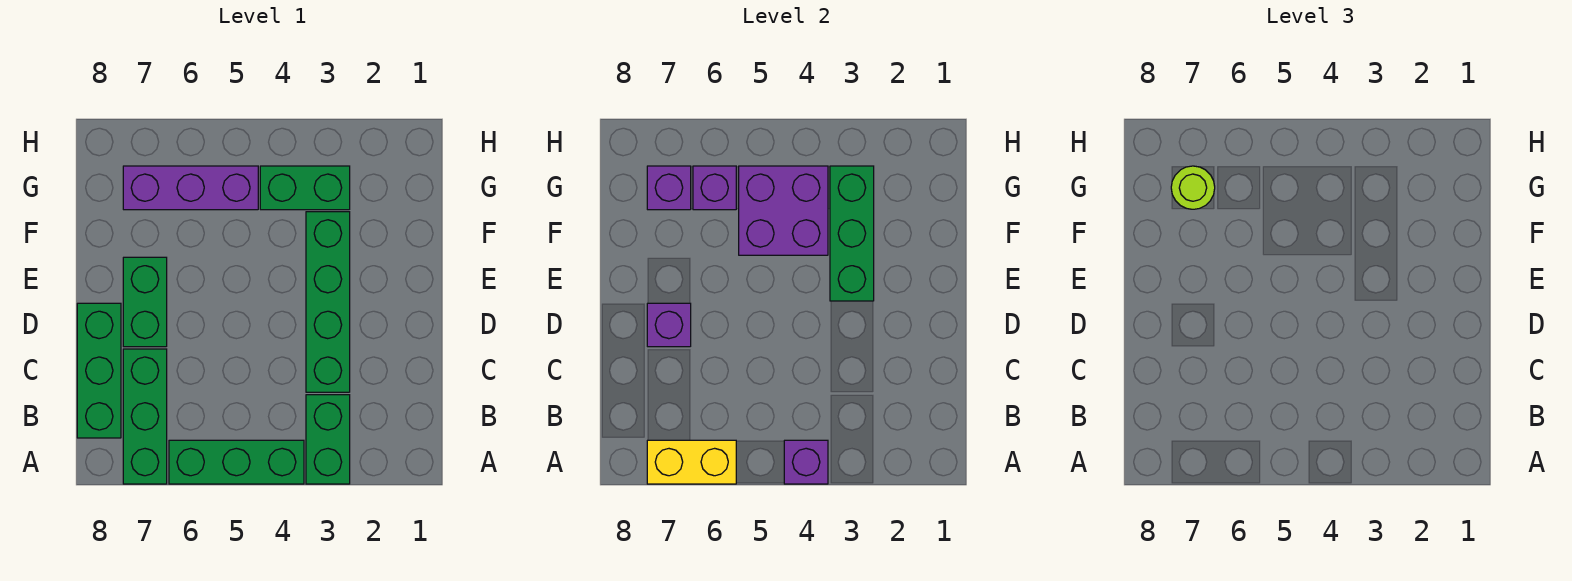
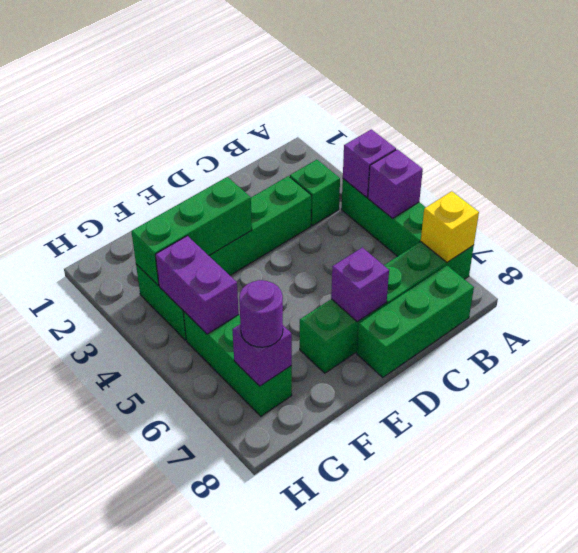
green brick A3:B3 level 1 -> green brick B3 level 1
yellow brick A6:A7 level 2 -> yellow brick A7 level 2
purple brick F4:G5 level 2 -> purple brick G4:G5 level 2
purple brick G5:G7 level 1 -> green brick G5:G7 level 1
purple brick G6 level 2 -> purple brick A5 level 2
lime round brick G7 level 3 -> purple round brick G7 level 3

